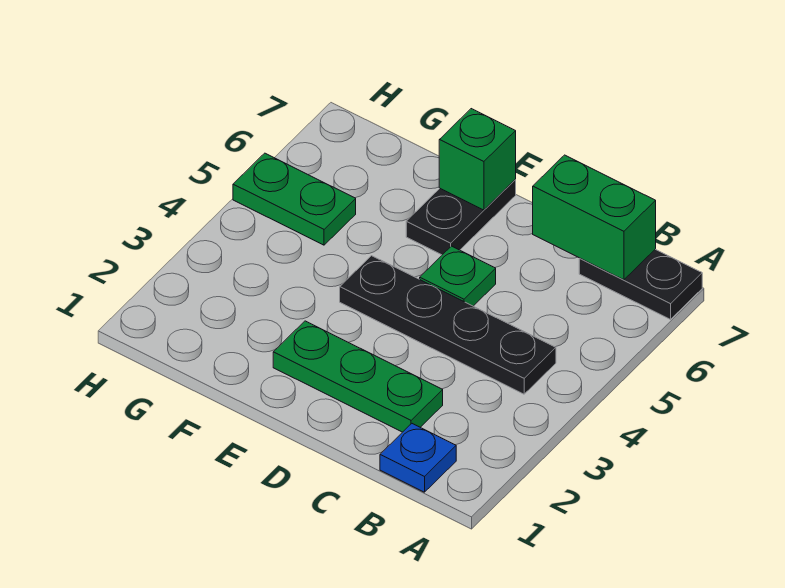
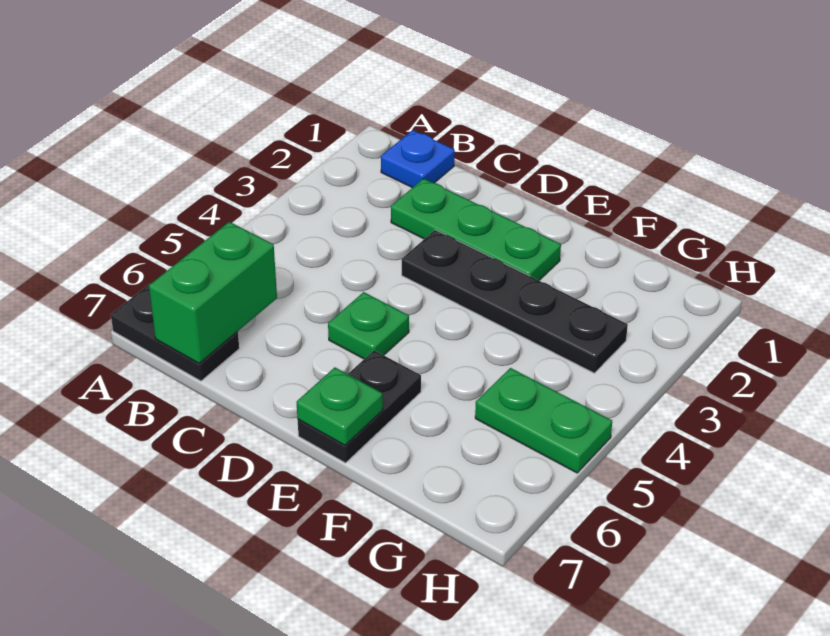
black plate B4:E4 level 1 -> black plate D3:G3 level 1
green brick B7:C7 level 2 -> green brick B6:B7 level 2
green brick E7 level 2 -> green plate E7 level 2

